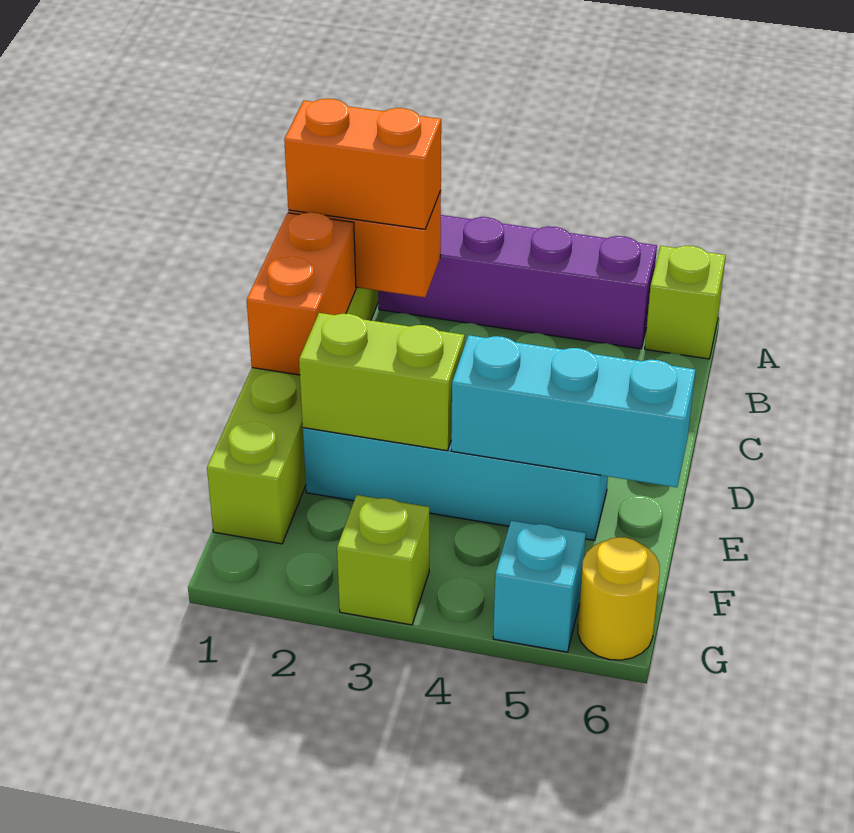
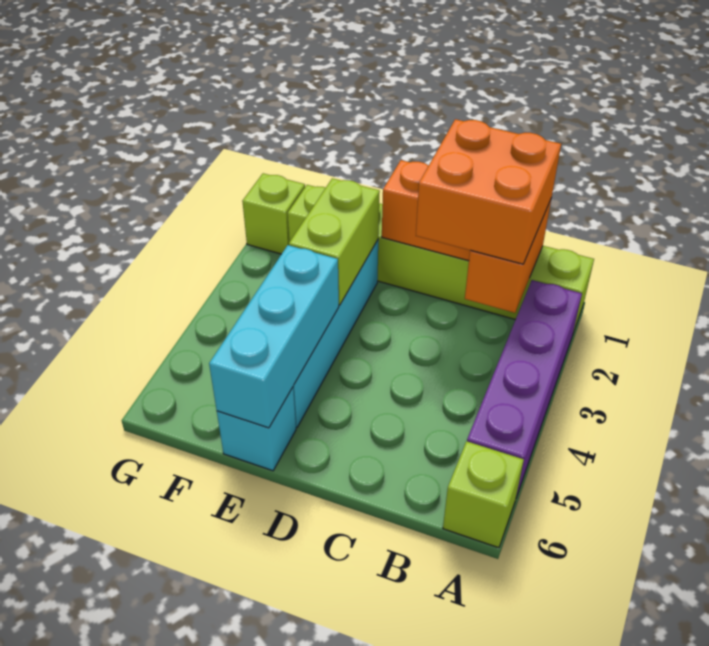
orange brick B1:B2 level 3 -> orange brick B1:C2 level 3
lime brick G3 level 1 -> lime brick G1 level 1
cyan brick G5 level 1 -> cyan brick E6 level 1
yellow round brick G6 level 1 -> none

